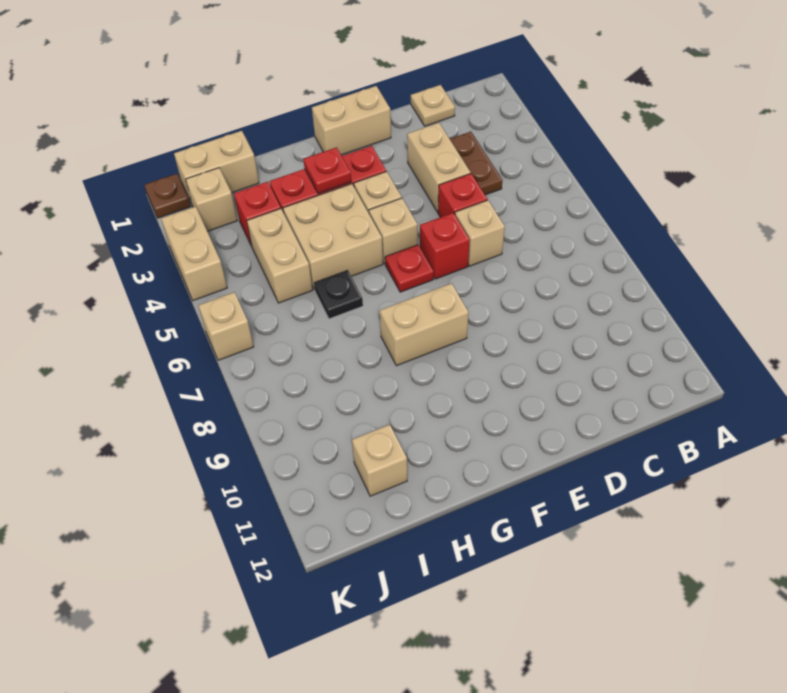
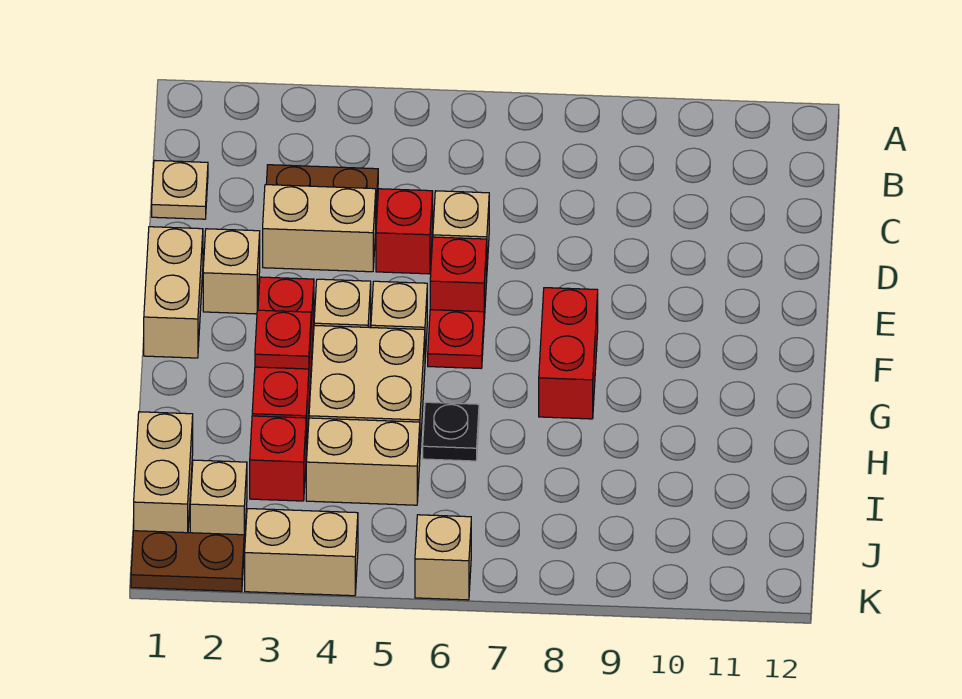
tan brick F8:G8 level 1 -> red brick F8:G8 level 1
tan brick I11 level 1 -> tan brick E2 level 1
brown plate K1 level 1 -> brown plate K1:K2 level 1

